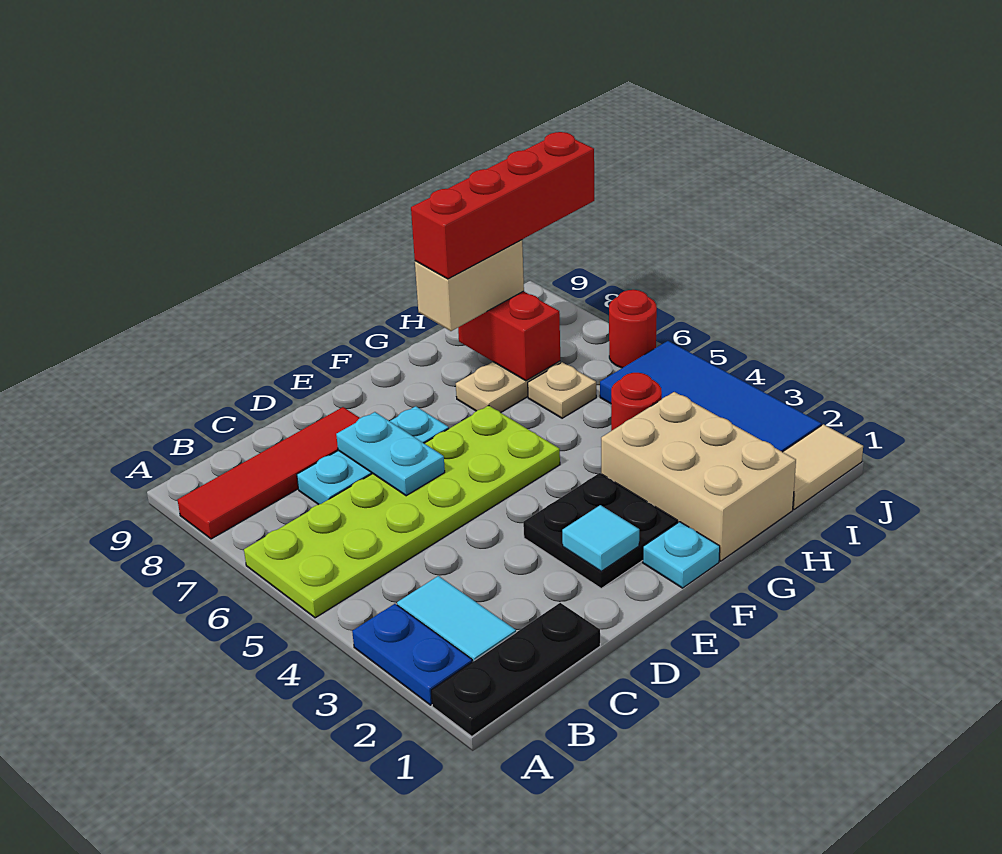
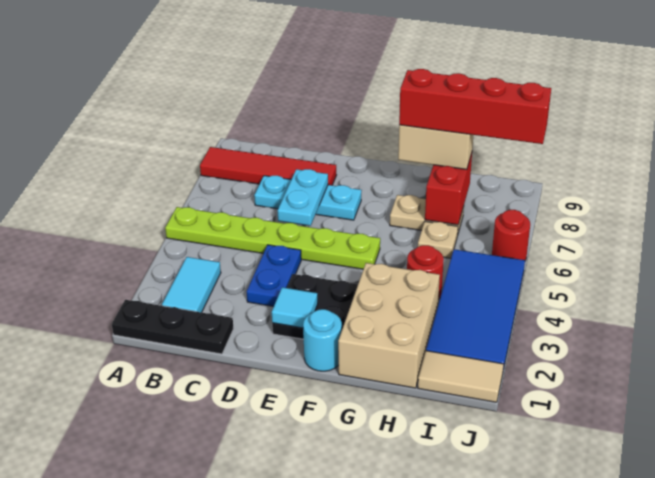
blue plate A2:A3 level 1 -> blue plate D3:D4 level 1
lime plate A5:F6 level 1 -> lime plate A5:F5 level 1
cyan plate F1 level 1 -> cyan round brick F1 level 1

